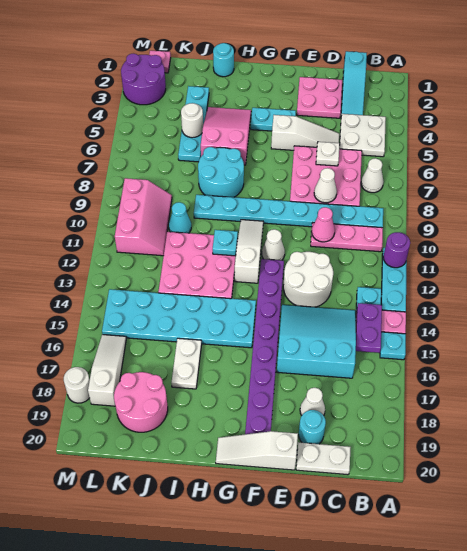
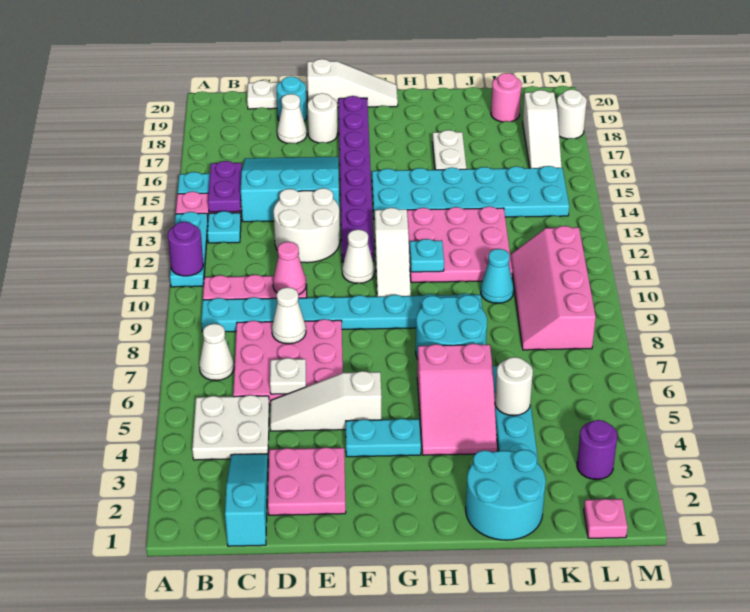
cyan slope C14:E16 level 1 top 16 -> cyan slope C14:E16 level 1 top 14
none -> white round brick E18 level 1
cyan round brick I1 level 1 -> cyan round brick I1:J2 level 1
pink round brick J18:K19 level 1 -> pink round brick K19 level 1
pink slope K9:L11 level 1 top L -> pink slope K8:L11 level 1 top L
purple round brick L2:M3 level 1 -> purple round brick L3 level 1

